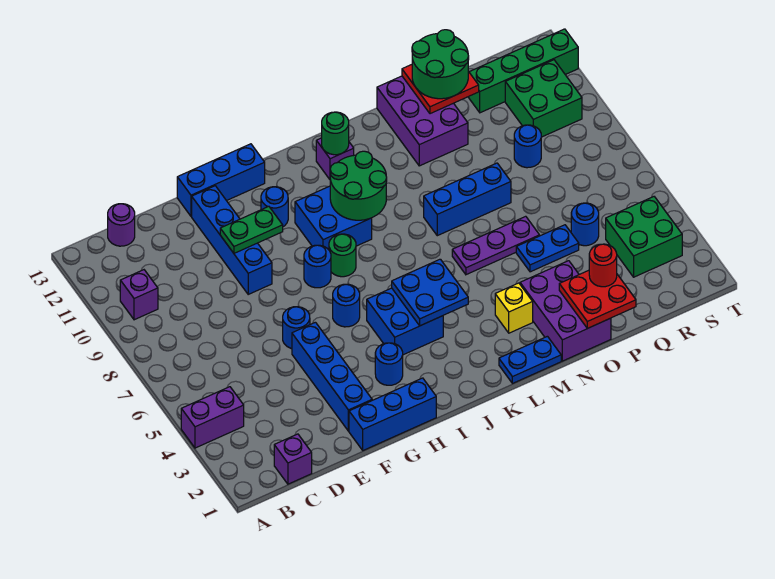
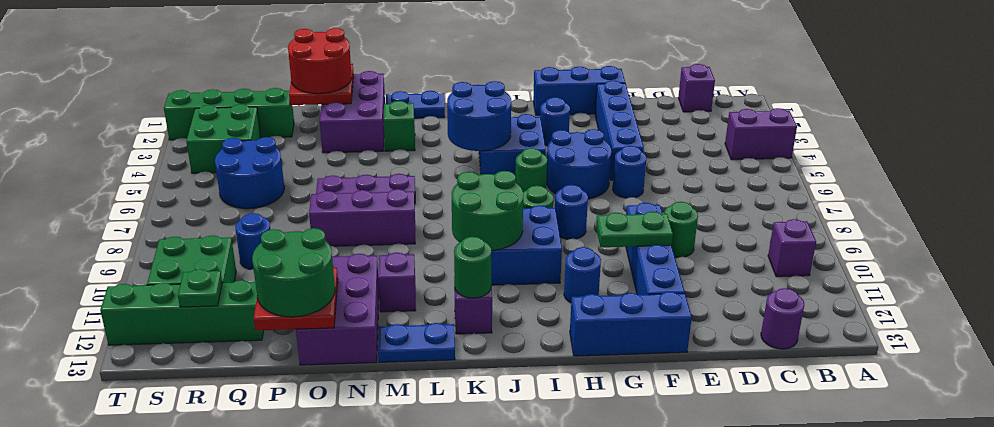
none -> green round brick E9 level 1
blue round brick H6 level 1 -> blue round brick G5:H6 level 1
none -> green round brick I6 level 1
blue plate J4:K5 level 2 -> blue round brick J4:K5 level 2
yellow brick M3 level 1 -> green brick M3 level 1
blue brick M8:O8 level 1 -> purple brick M8:O8 level 1
none -> purple brick M11 level 1
blue plate O5:P5 level 1 -> blue plate L13:M13 level 1
red round brick P2 level 3 -> red round brick O1:P2 level 3
none -> green brick Q2:T2 level 1
blue round brick Q5 level 1 -> blue round brick Q5:R6 level 1
none -> green plate R12 level 2

